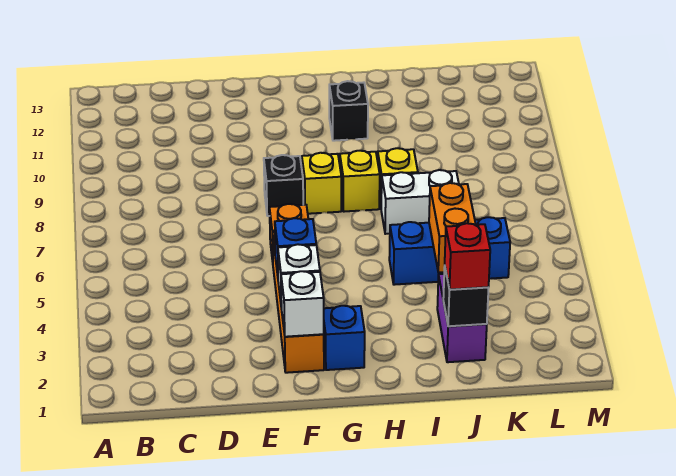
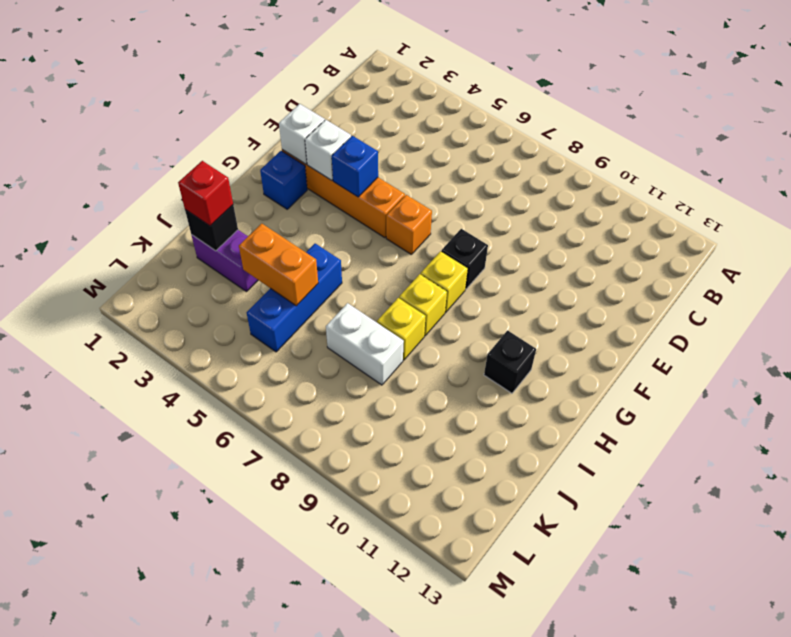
white brick I7:J7 level 1 -> white brick J7:J8 level 1

